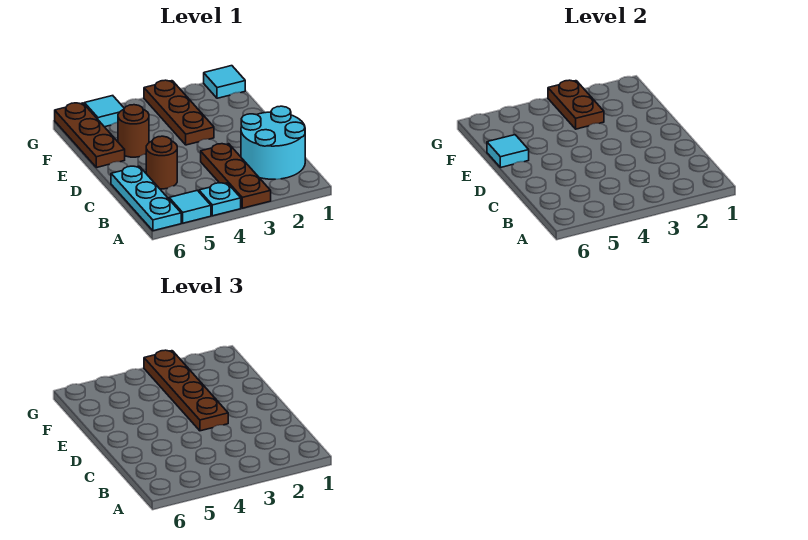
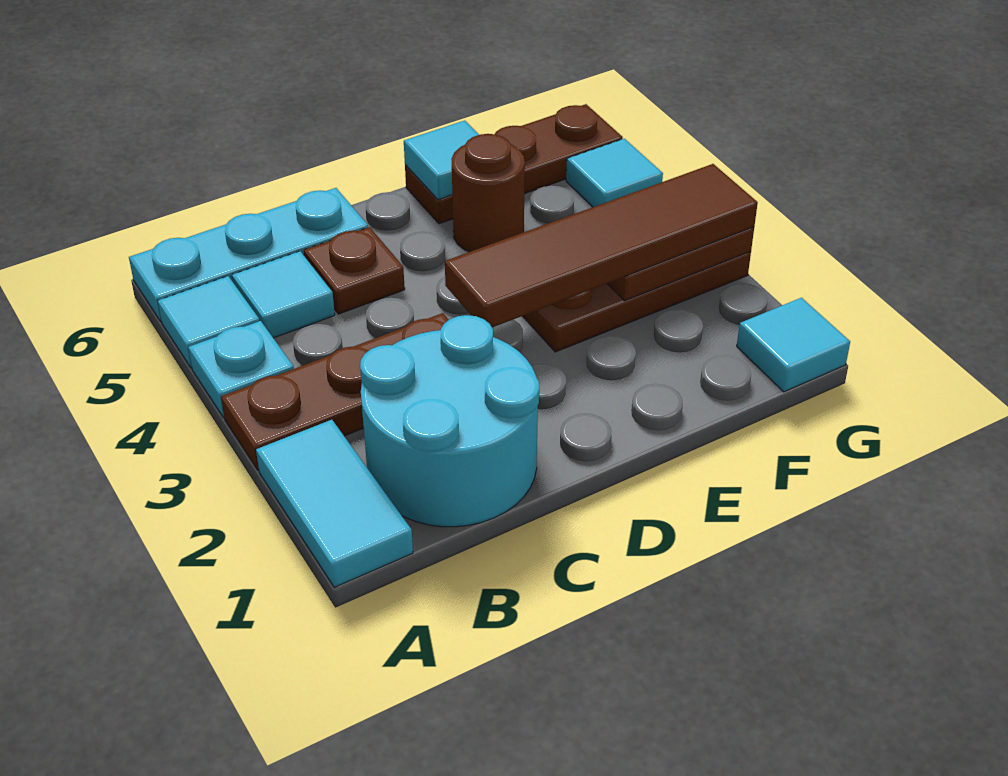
none -> cyan tile A1:A2 level 1
none -> cyan tile B5 level 1
brown round brick C5 level 1 -> brown plate C5 level 1
brown plate D3:G3 level 3 -> brown tile D3:G3 level 3

